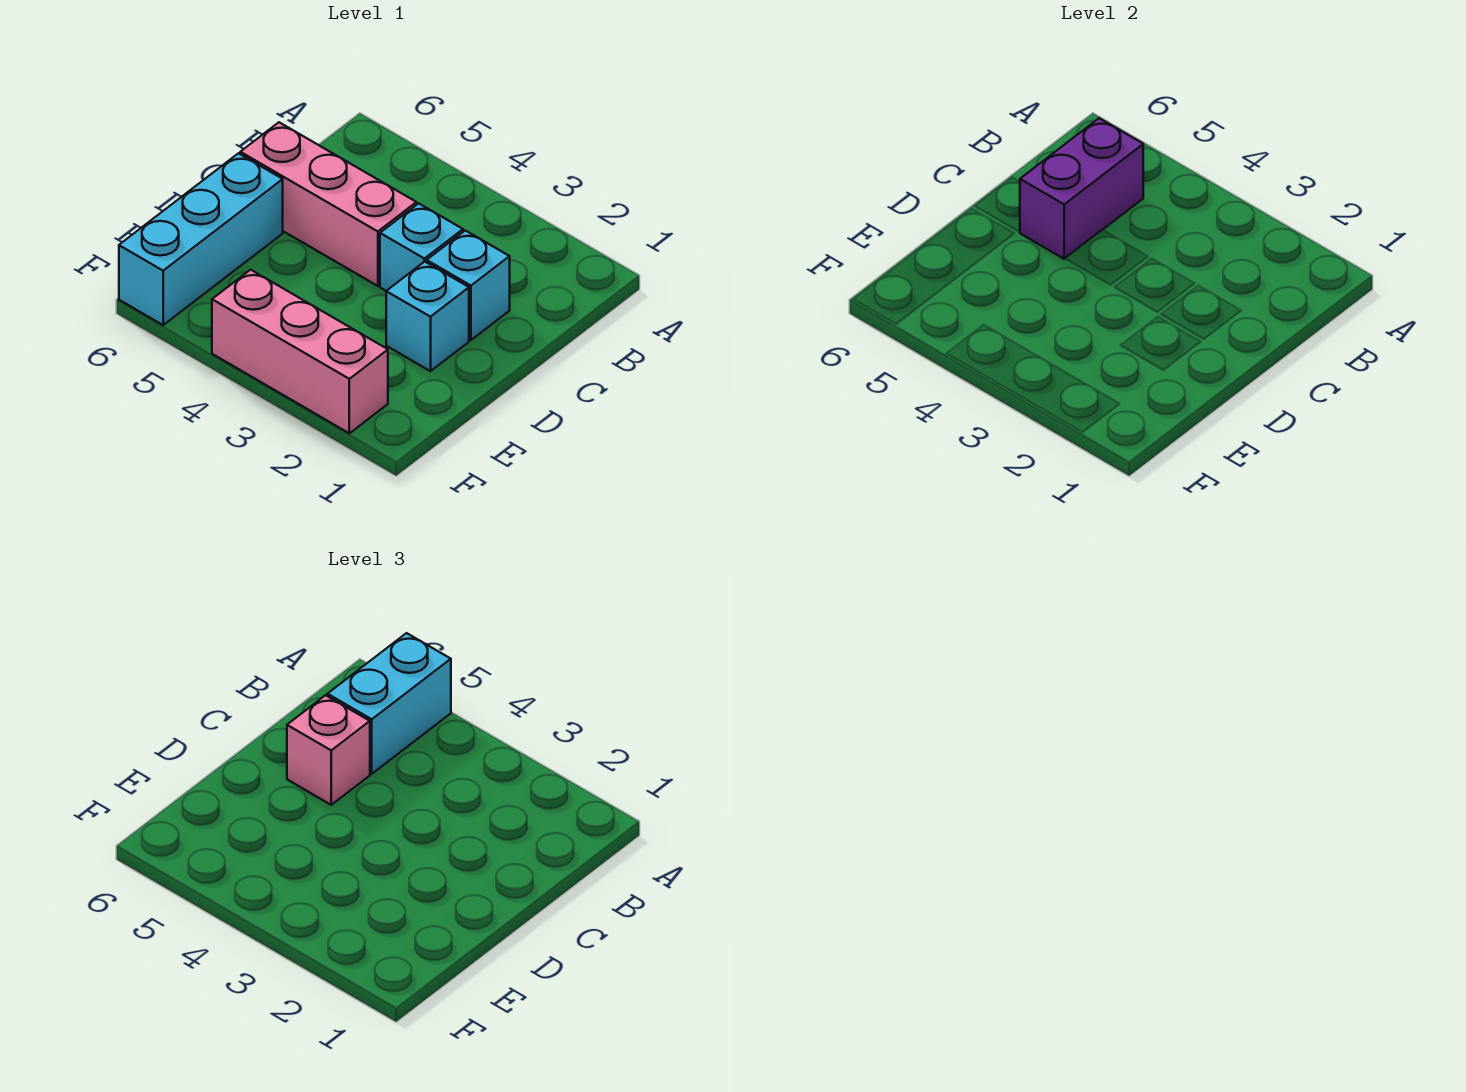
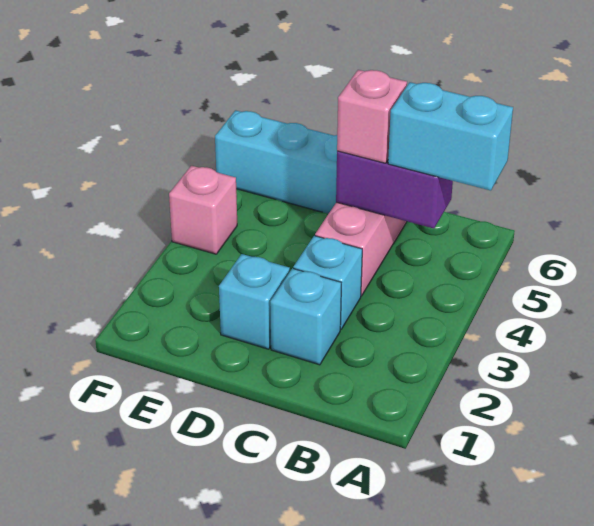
pink brick F2:F4 level 1 -> pink brick F4 level 1

